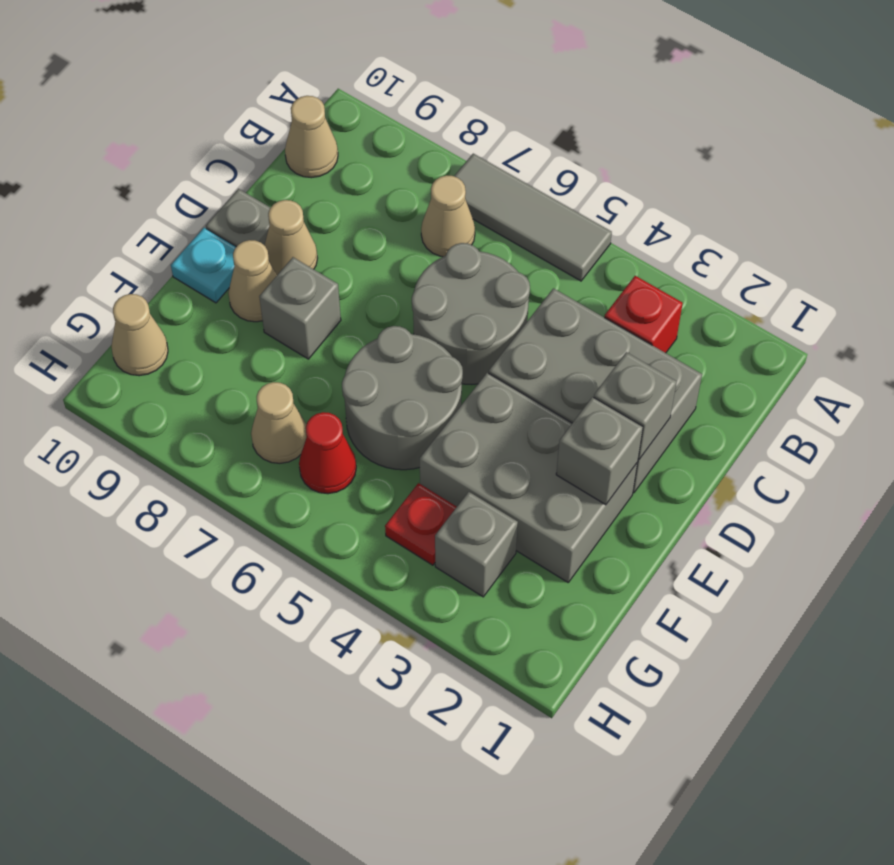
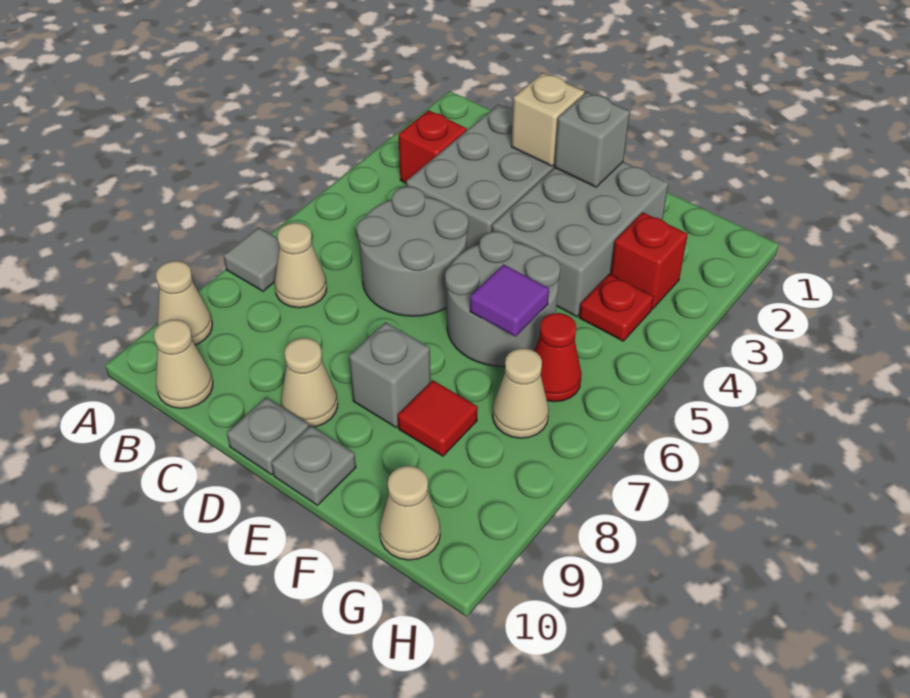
grey tile A5:A7 level 1 -> grey tile A7 level 1
grey brick D2 level 2 -> tan brick D2 level 2
tan cone E9 level 1 -> tan cone A9 level 1
cyan plate E10 level 1 -> grey plate E10 level 1
none -> purple tile F6 level 2
none -> red tile F8 level 1
grey brick G3 level 1 -> red brick G3 level 1

